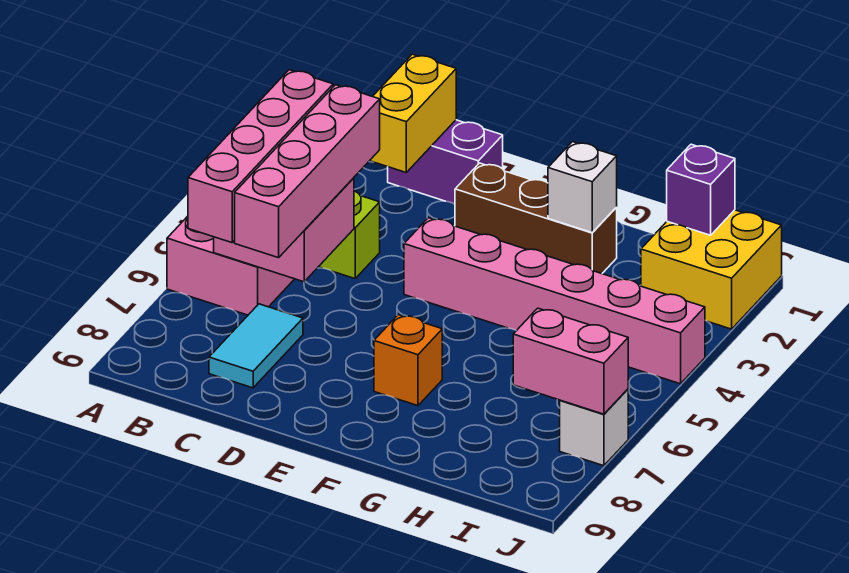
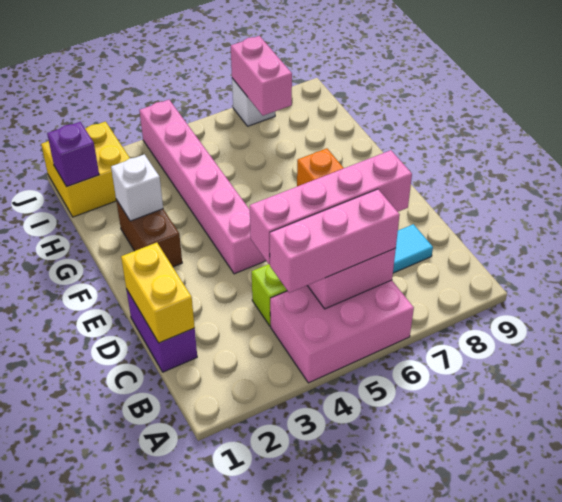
pink brick B4:B7 level 3 -> pink brick B4:B6 level 3
yellow brick C1:C2 level 2 -> yellow brick C1:D1 level 2
brown brick E2:G2 level 1 -> brown brick F2:G2 level 1

